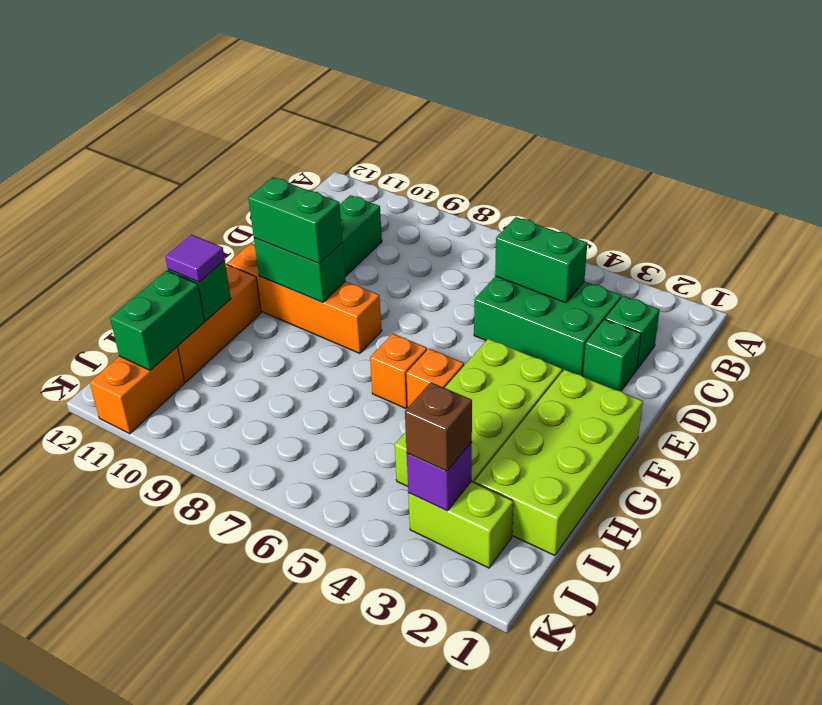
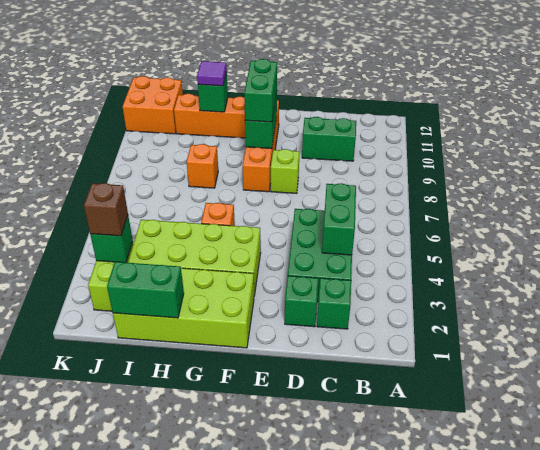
none -> lime brick E8 level 1
orange brick G6 level 1 -> orange brick H8 level 1
green brick I11:J11 level 2 -> green brick H1:I1 level 2
purple brick J3 level 2 -> green brick J3 level 2
orange brick J11:K11 level 1 -> orange brick J11:K12 level 1

